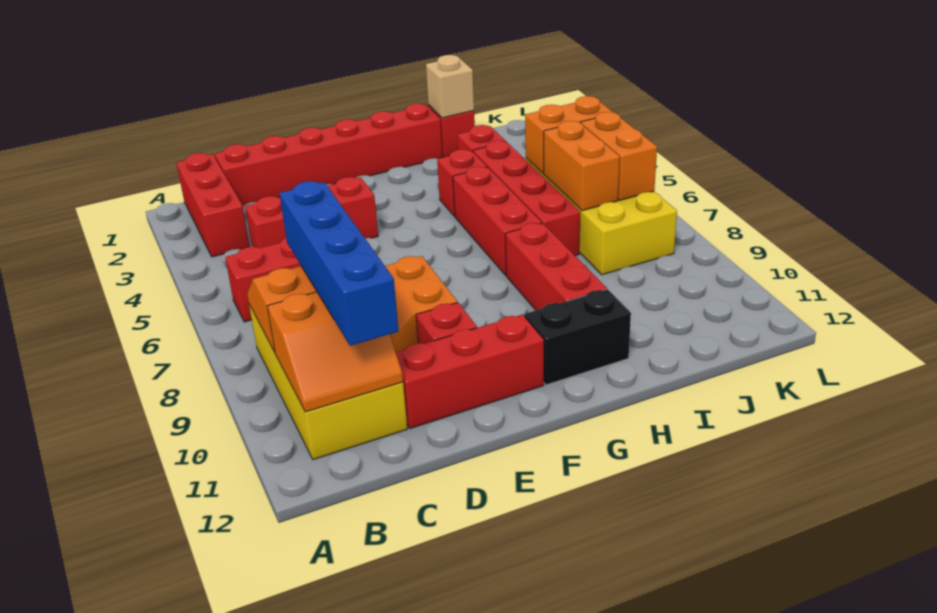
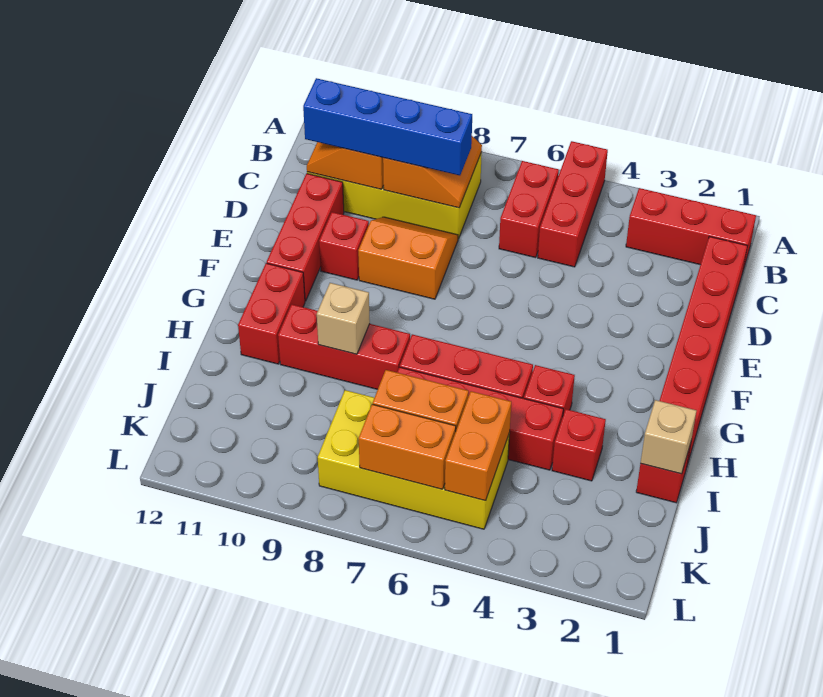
red brick C4:E4 level 1 -> red brick A5:C5 level 1
black brick G11:H11 level 1 -> red brick G11:H11 level 1
none -> tan brick H9 level 2

